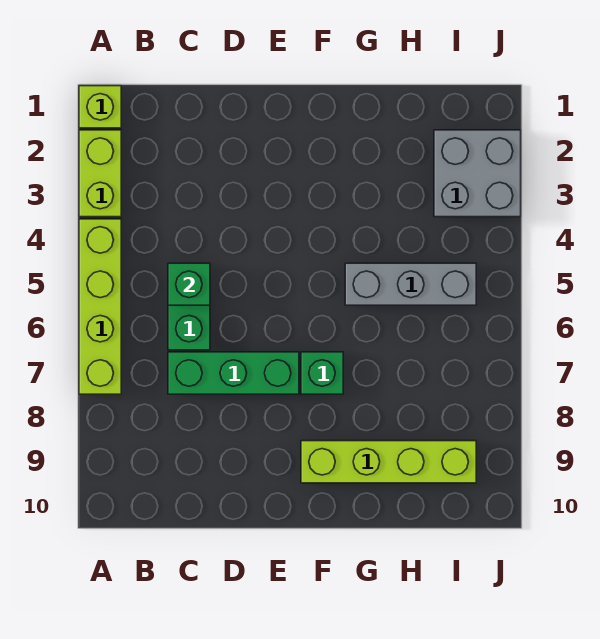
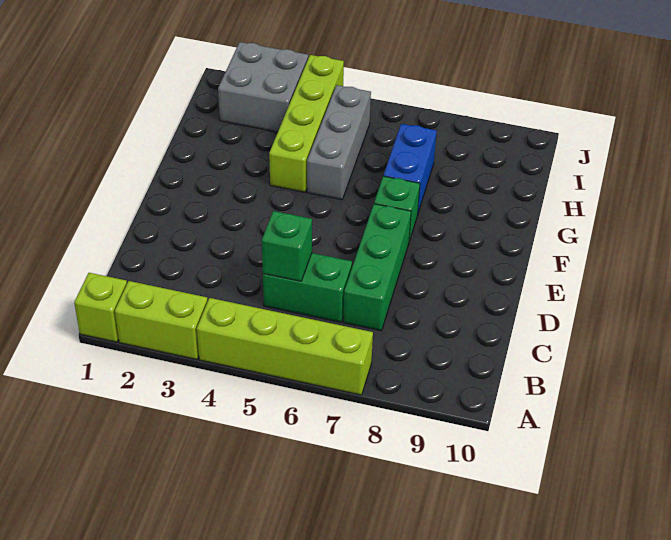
lime brick F9:I9 level 1 -> lime brick G4:J4 level 1
none -> blue brick G7:H7 level 1

